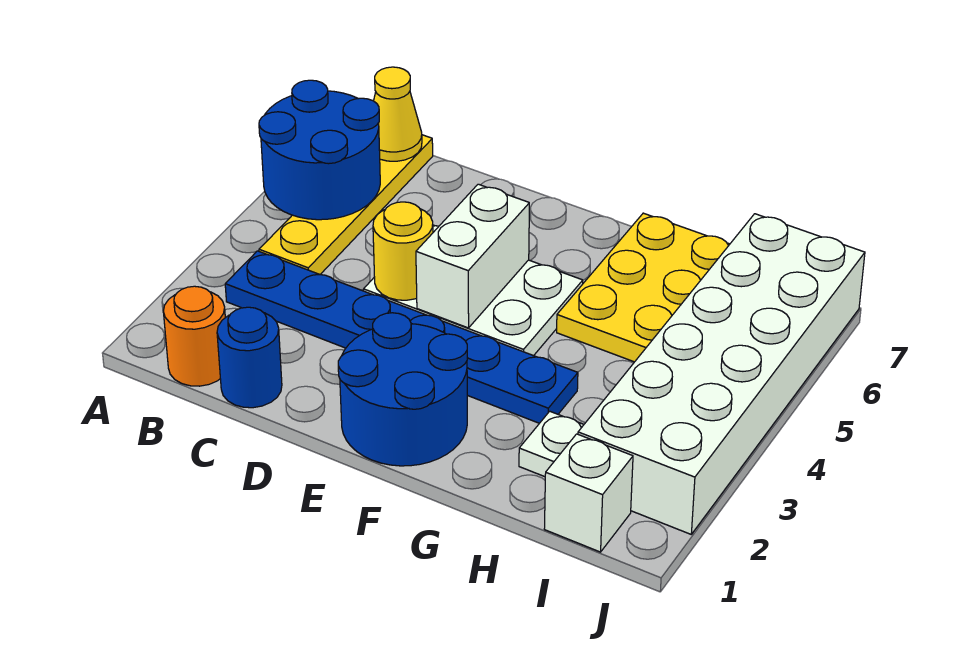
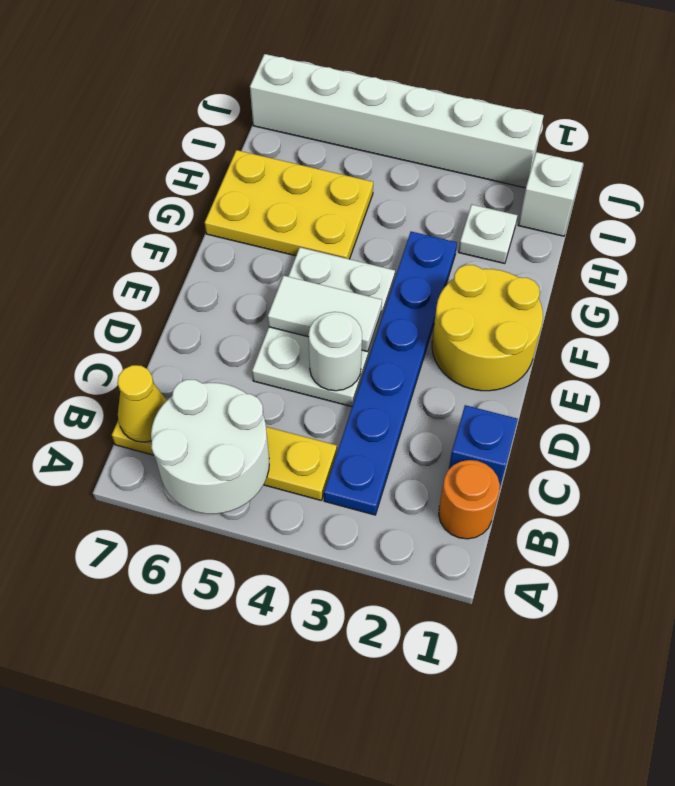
blue round brick A5:B6 level 2 -> white round brick A5:B6 level 2
blue round brick C1 level 1 -> blue brick C1 level 1
yellow round brick D4 level 2 -> white round brick D4 level 2
blue round brick E1:F2 level 1 -> yellow round brick E1:F2 level 1
white brick E4:E5 level 2 -> white tile E4:E5 level 2
white brick I2:J7 level 1 -> white brick J2:J7 level 1

